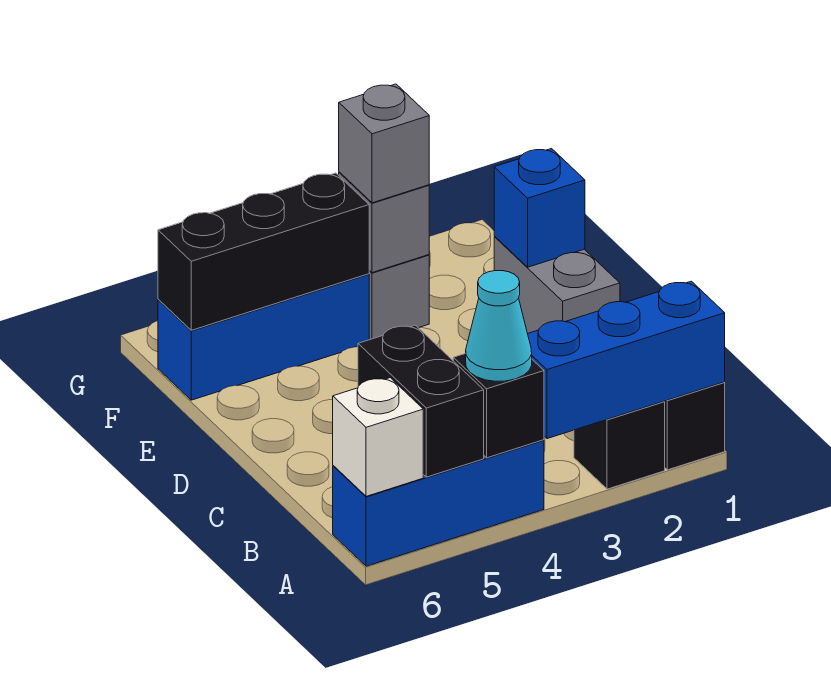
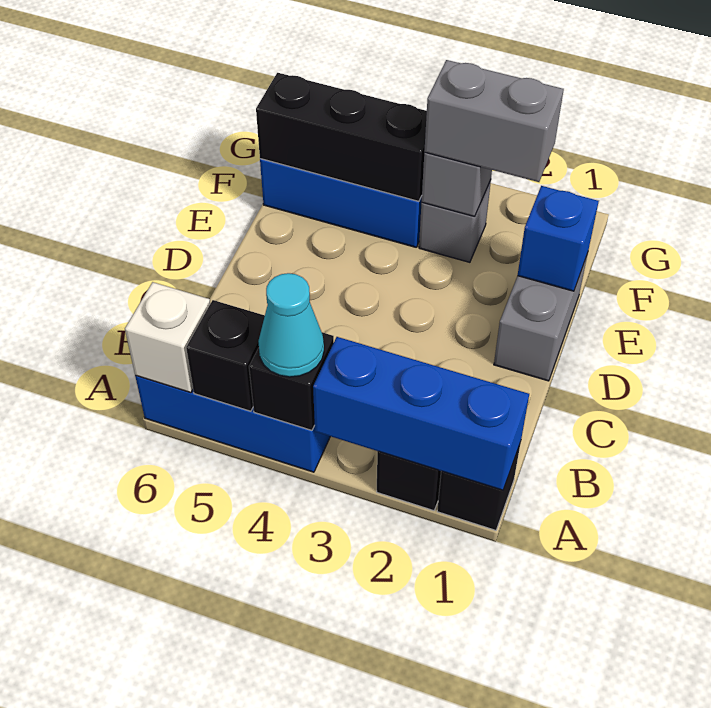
black brick A5:B5 level 2 -> black brick A5 level 2
grey brick F3 level 3 -> grey brick F2:F3 level 3

